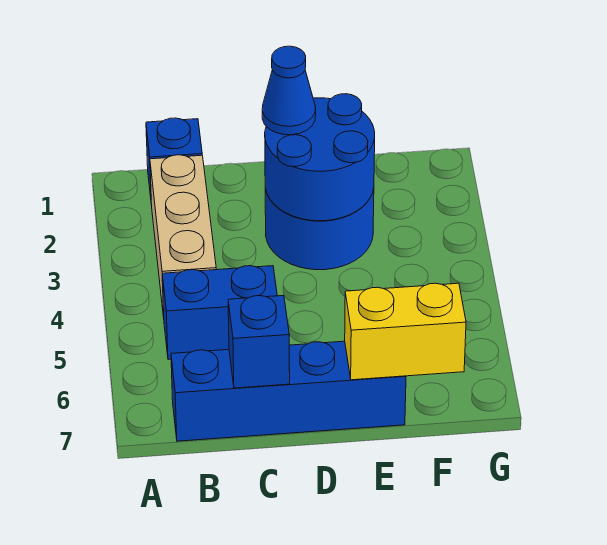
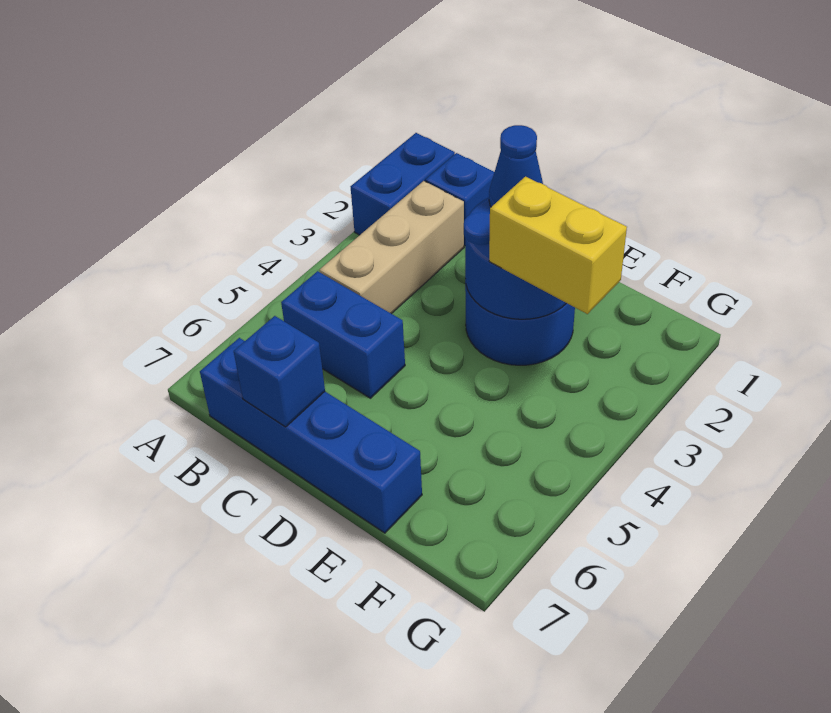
none -> blue brick A1:A2 level 1
yellow brick E7:F7 level 2 -> yellow brick E3:F3 level 3

